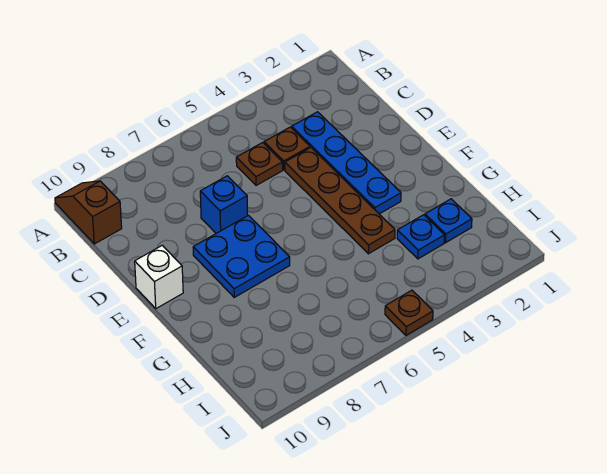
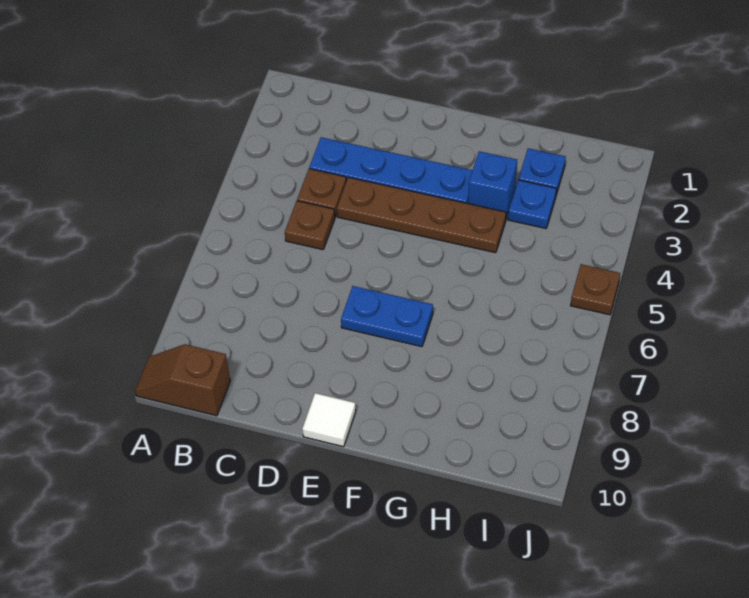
blue brick D7 level 1 -> blue brick G3 level 1
blue plate E7:F8 level 1 -> blue plate E7:F7 level 1
white brick E10 level 1 -> white tile E10 level 1

